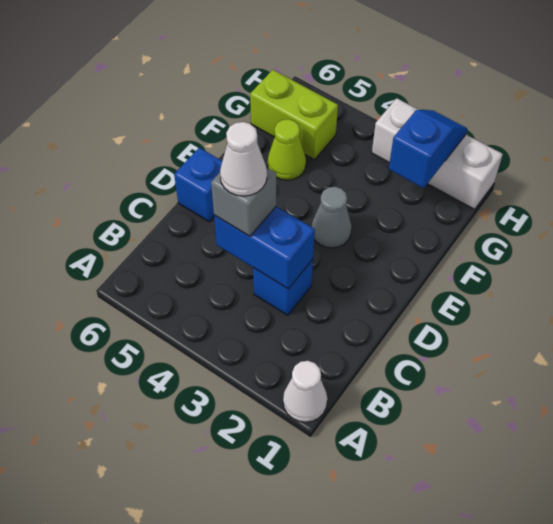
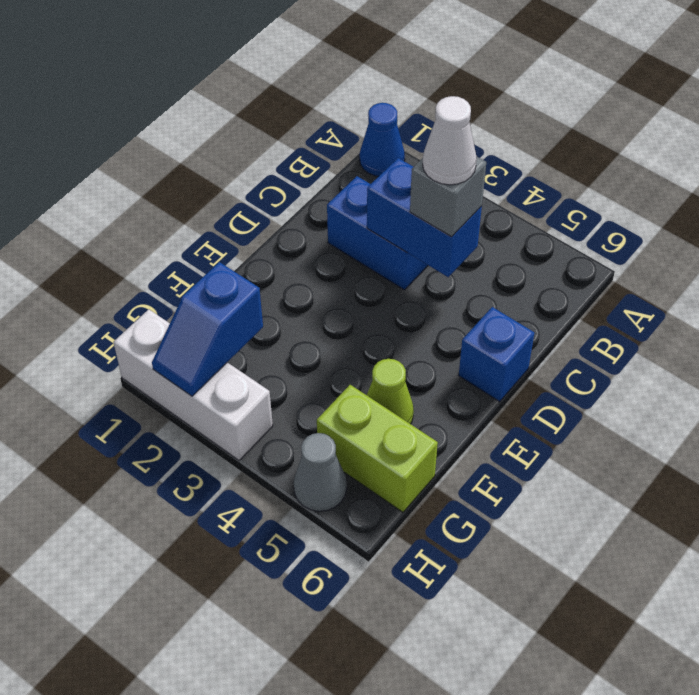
white cone A1 level 1 -> blue cone A1 level 1
blue brick C3 level 1 -> blue brick C2:C3 level 1
grey cone E3 level 1 -> grey cone H5 level 1

